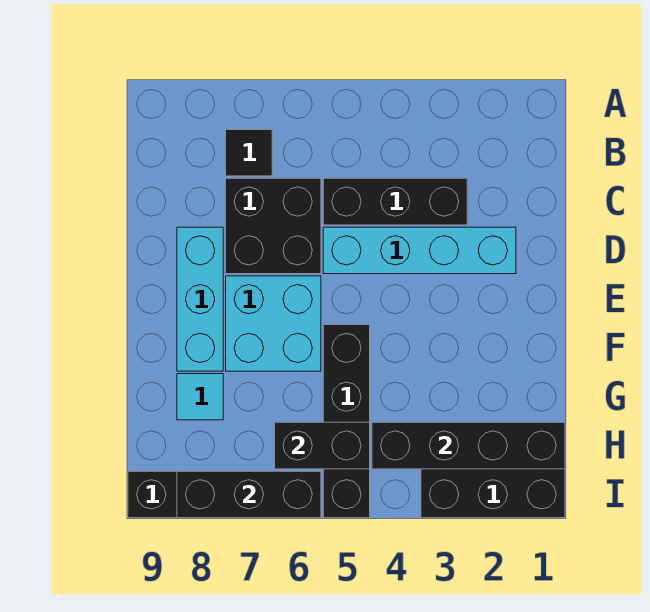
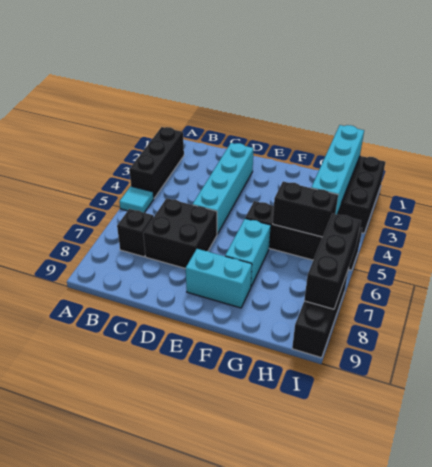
black tile B7 level 1 -> black brick B7 level 1
black brick C3:C5 level 1 -> black brick A2:A4 level 1
cyan brick D8:F8 level 1 -> cyan brick E8:F8 level 1
cyan brick E6:F7 level 1 -> cyan brick F6:F7 level 1
cyan tile G8 level 1 -> cyan tile A5 level 1
black brick H1:H4 level 2 -> cyan brick H1:H4 level 2
black brick H5:H6 level 2 -> black brick G5:H5 level 2

